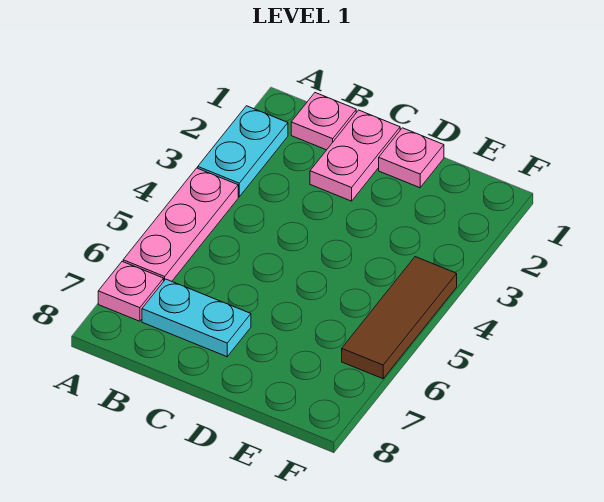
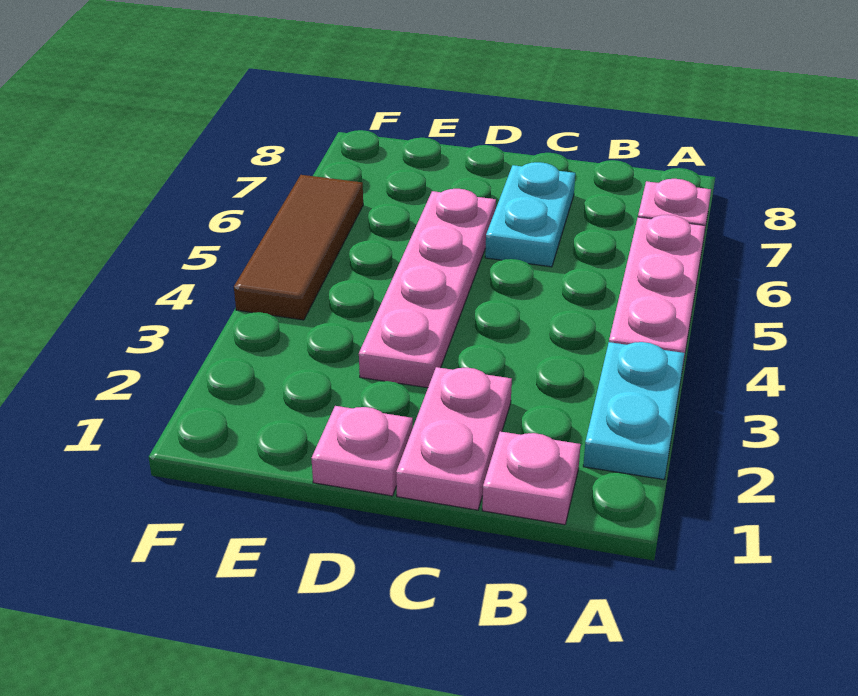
cyan plate B7:C7 level 1 -> cyan plate C6:C7 level 1
none -> pink plate D3:D6 level 1

